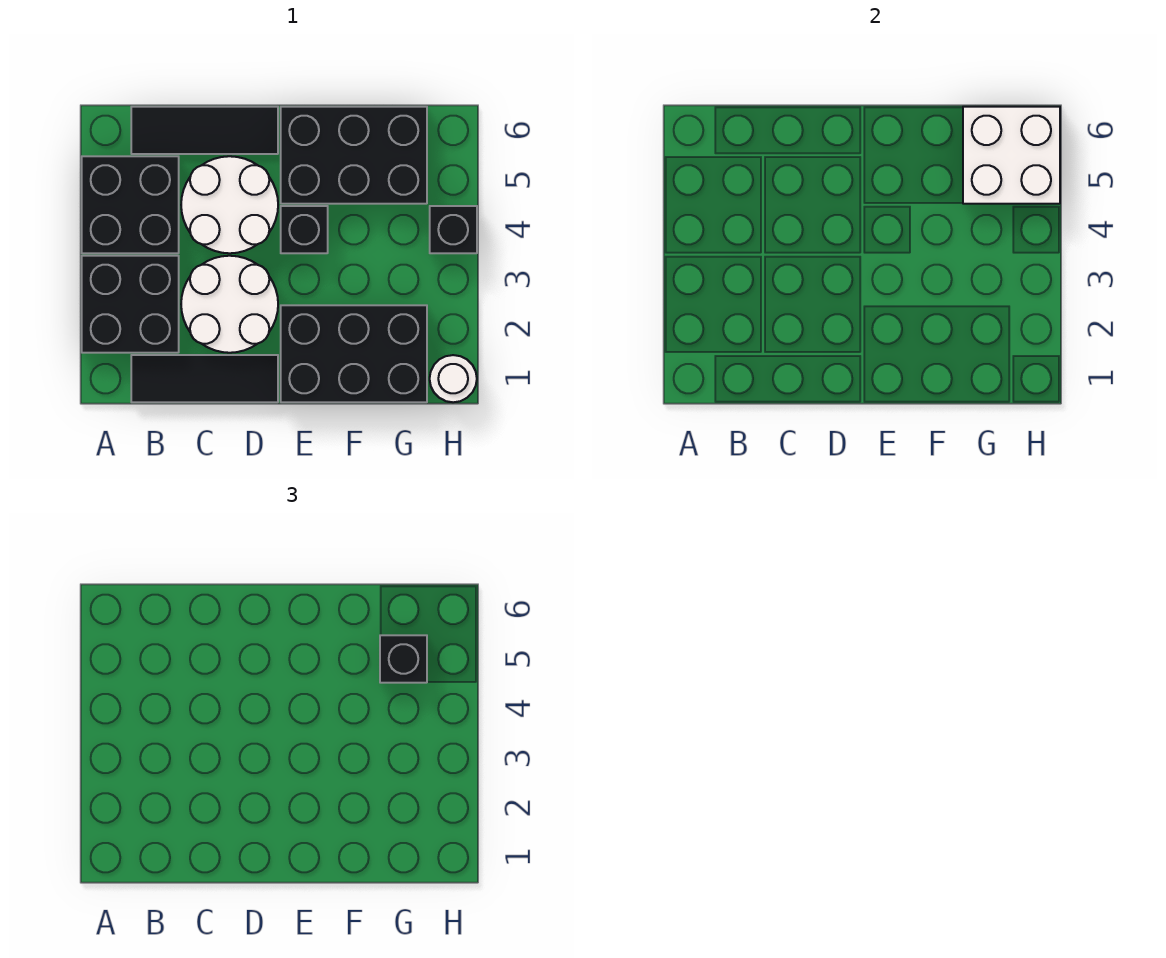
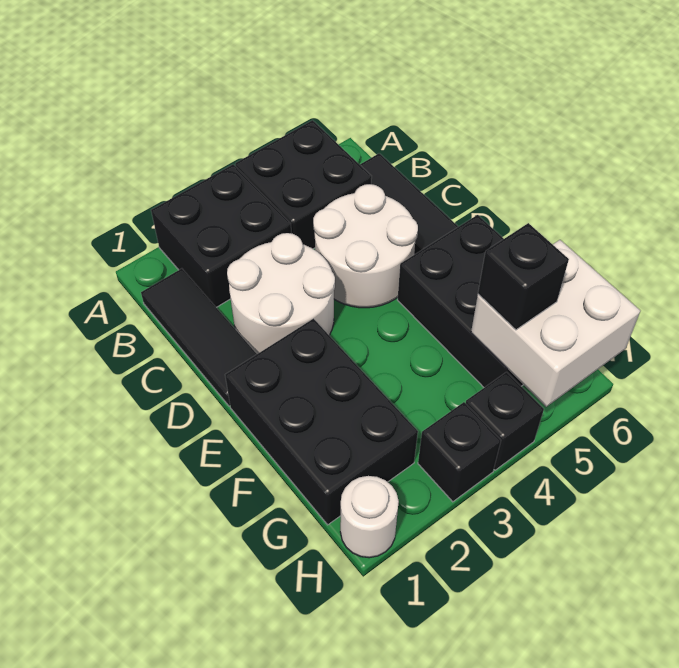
black brick E4 level 1 -> black brick H3 level 1

